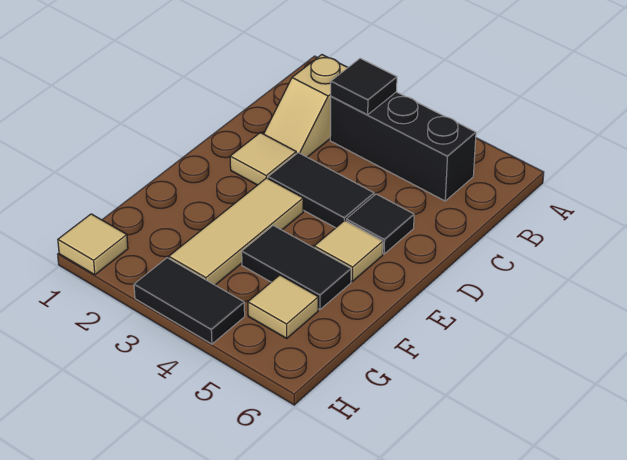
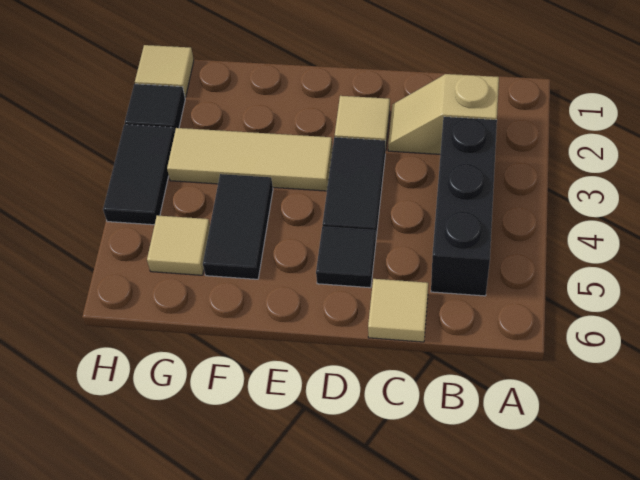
black tile B3 level 2 -> black tile H2 level 1
tan tile E5 level 1 -> tan tile C6 level 1

